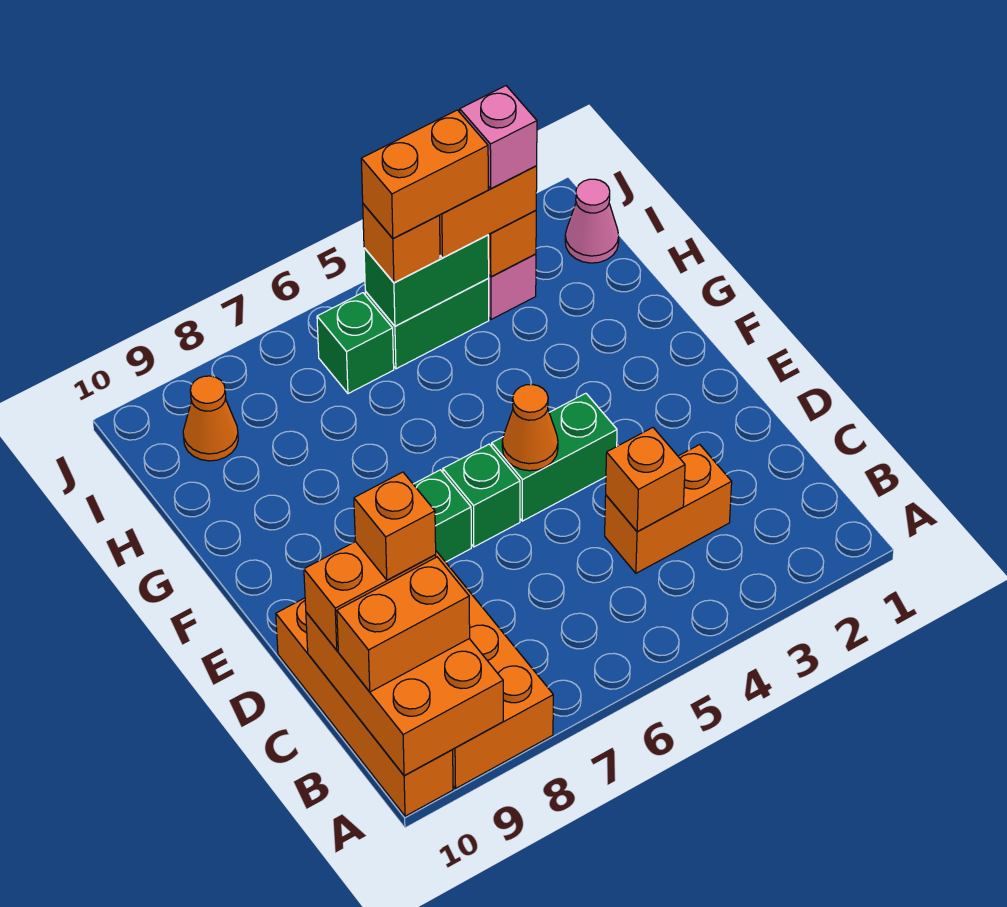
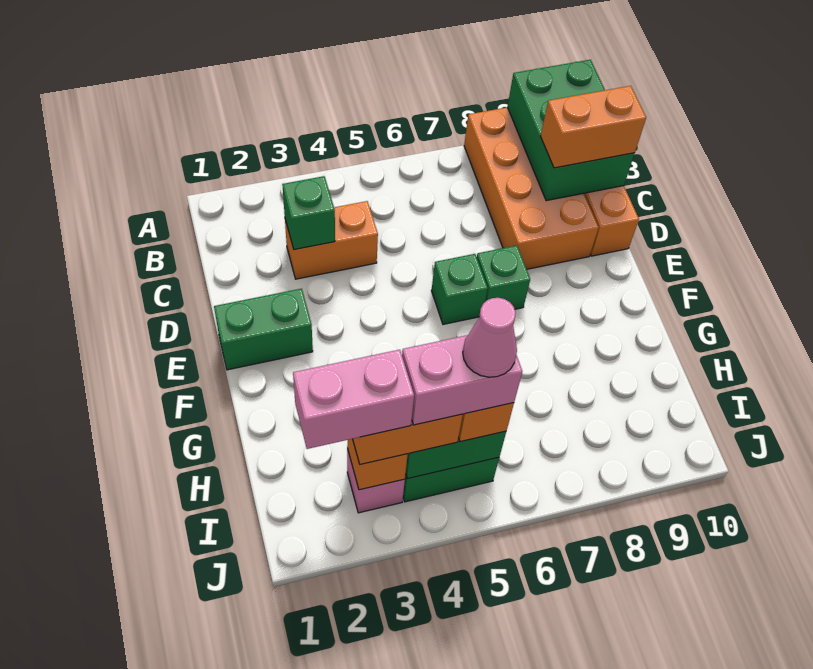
orange brick A9:C10 level 2 -> green brick A9:C10 level 2
orange brick B9:B10 level 3 -> none
orange brick C4 level 2 -> none
orange brick C9 level 4 -> none
green brick E4:E5 level 1 -> green brick E1:E2 level 1
orange cone E5 level 2 -> none
pink cone I1 level 1 -> pink cone I5 level 5
pink brick I3 level 4 -> pink brick I2:I3 level 4
orange brick I4:I5 level 4 -> pink brick I4:I5 level 4
green brick I6 level 1 -> green brick C3 level 2
orange cone I9 level 1 -> none

